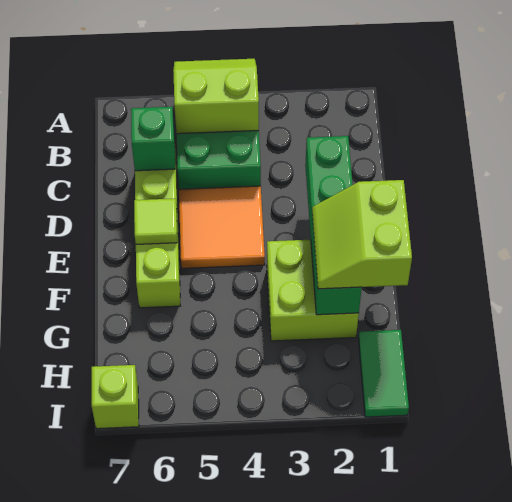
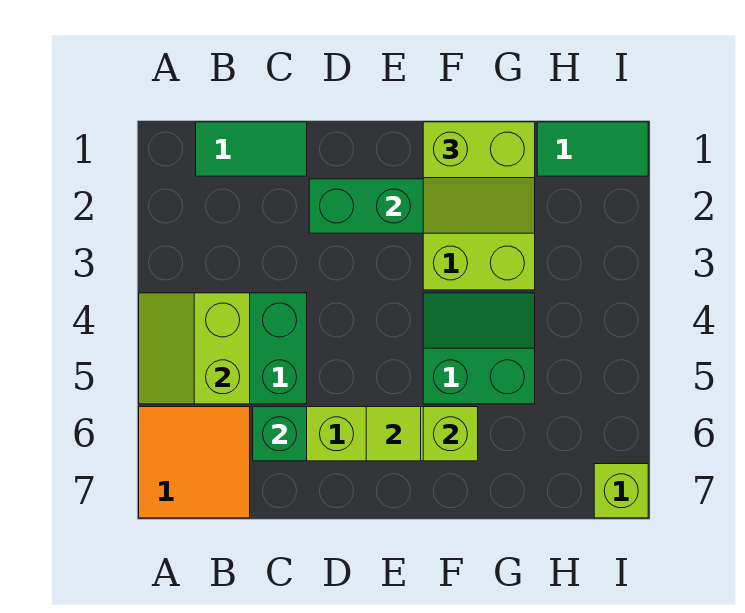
none -> green tile B1:C1 level 1
orange tile D4:E5 level 1 -> orange tile A6:B7 level 1
none -> green slope F4:G5 level 1 top 5
none -> lime brick F6 level 2

